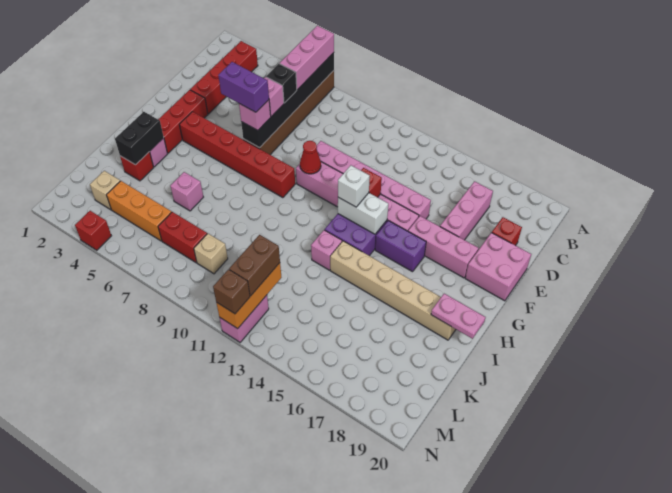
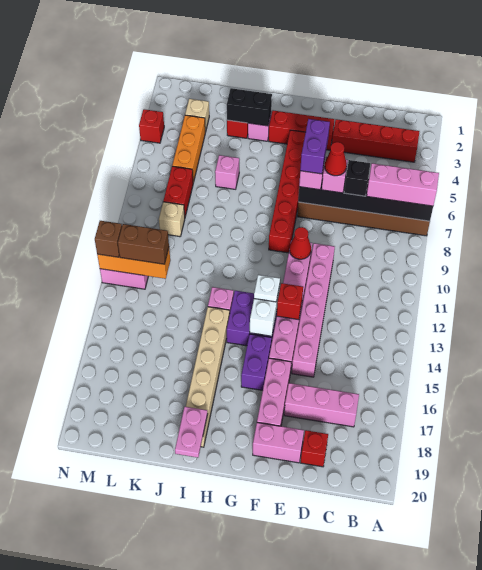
none -> red cone E7 level 4
pink brick E19:F20 level 1 -> pink brick E19:F19 level 1
white brick G13 level 3 -> white plate G13 level 3

